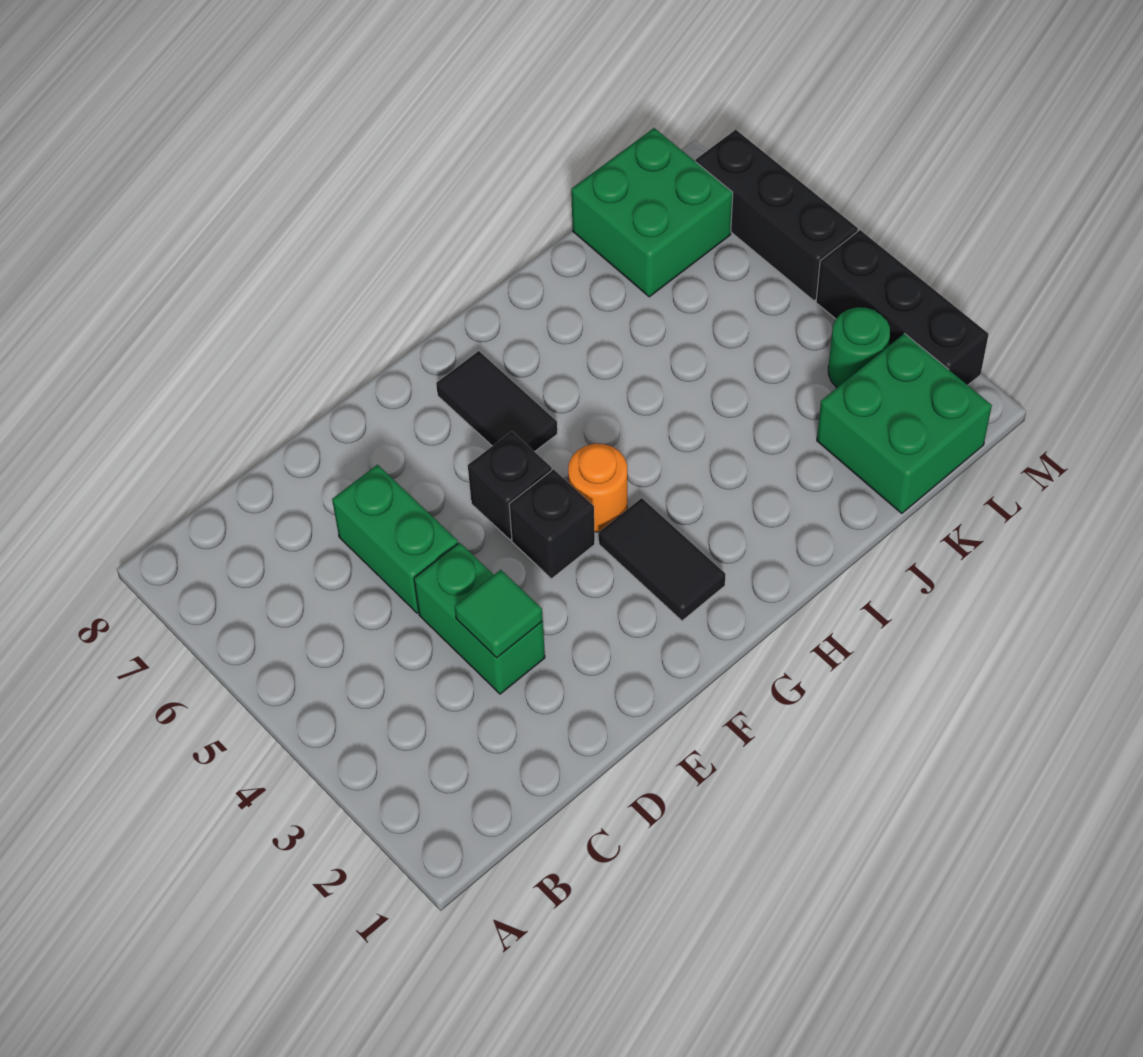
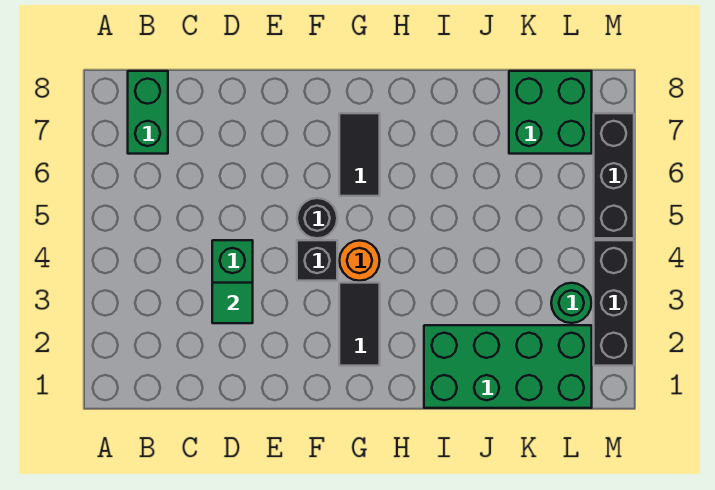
green brick D5:D6 level 1 -> green brick B7:B8 level 1
black brick F5 level 1 -> black round brick F5 level 1
green brick K1:L2 level 1 -> green brick I1:L2 level 1

